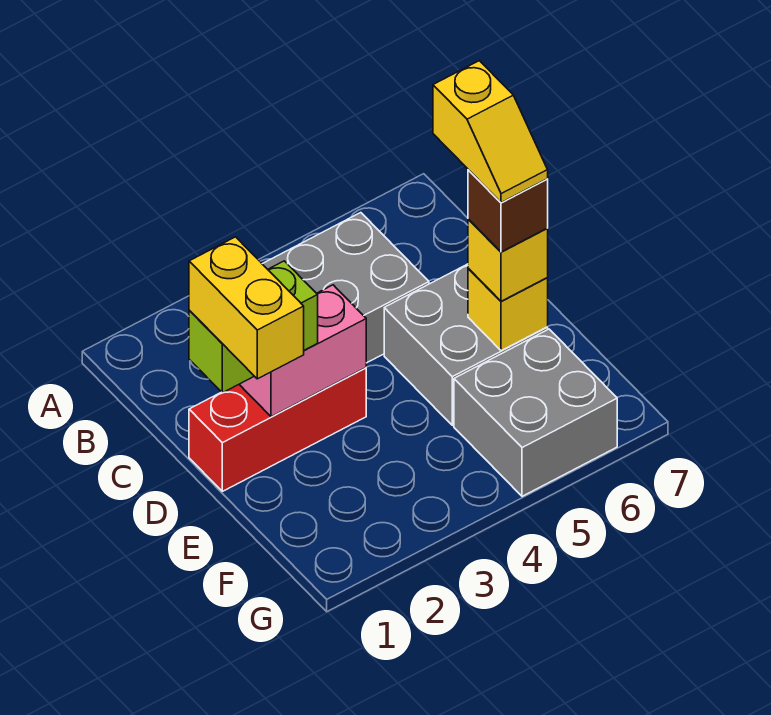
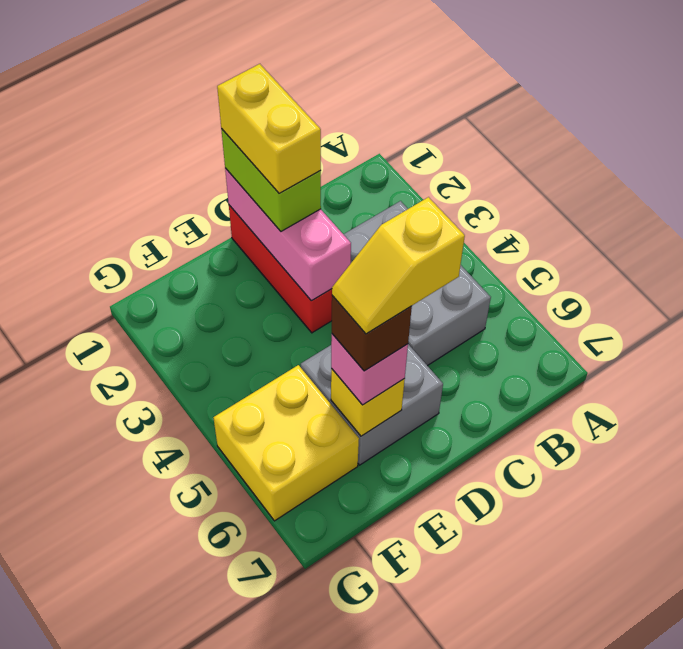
yellow brick D1:E1 level 4 -> yellow brick D1:D2 level 4
pink brick D2:D3 level 2 -> pink brick D1:D3 level 2
yellow brick E6 level 3 -> pink brick E6 level 3
grey brick F5:G6 level 1 -> yellow brick F5:G6 level 1

